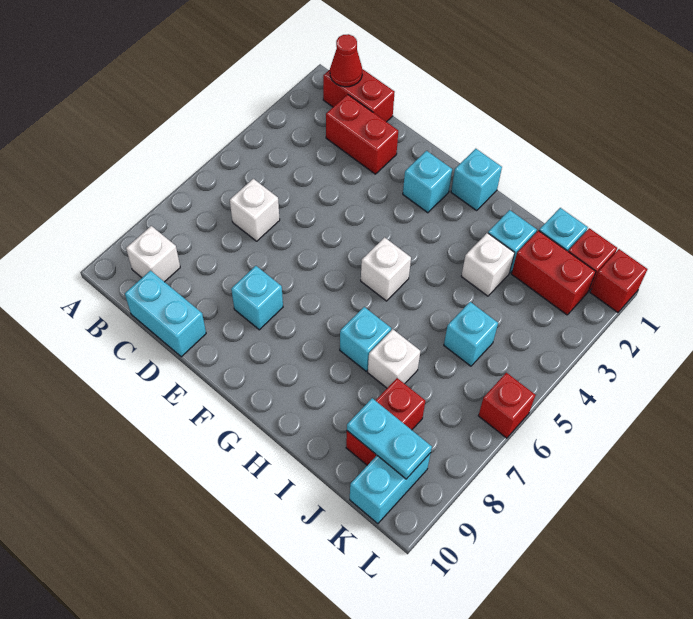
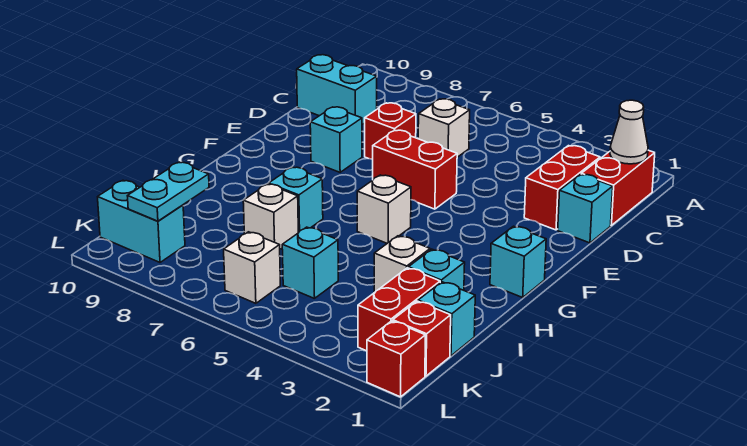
red cone B1 level 2 -> white cone B1 level 2
white brick B9 level 1 -> white brick K6 level 1
cyan brick C10:D10 level 1 -> cyan brick C9:C10 level 1
cyan brick F2 level 1 -> cyan brick D1 level 1
red brick J8:J9 level 1 -> red brick E5:E6 level 1
red brick L6 level 1 -> red brick D7 level 1

